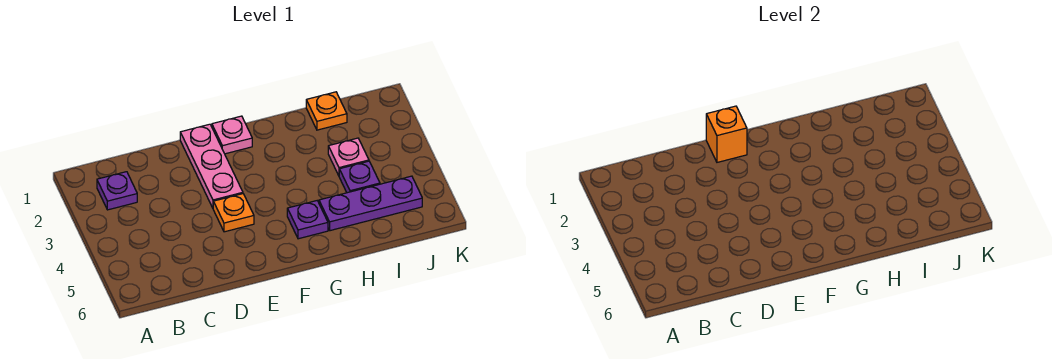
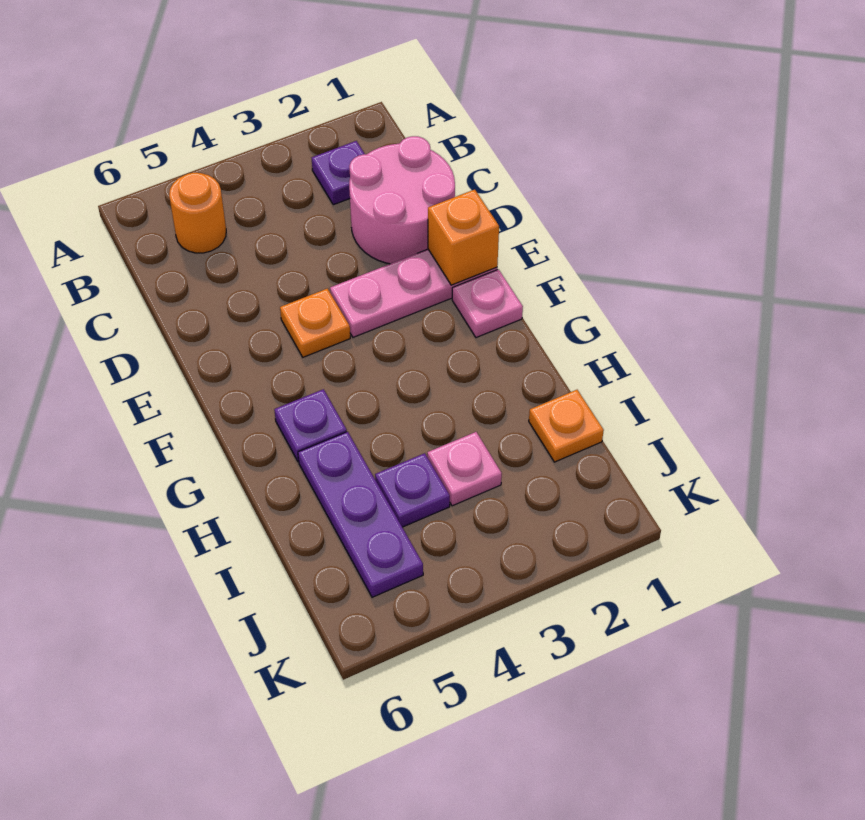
none -> orange round brick B5 level 1
none -> pink round brick C1:D2 level 1

